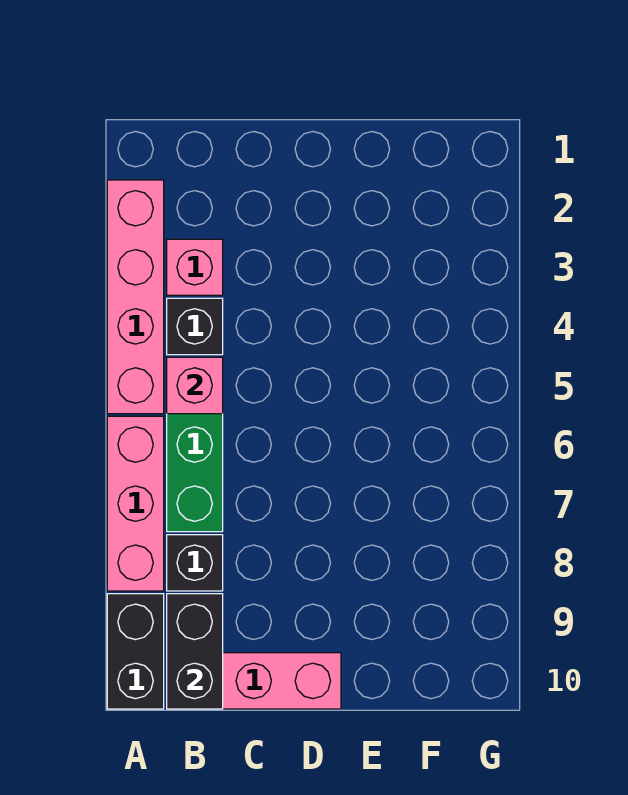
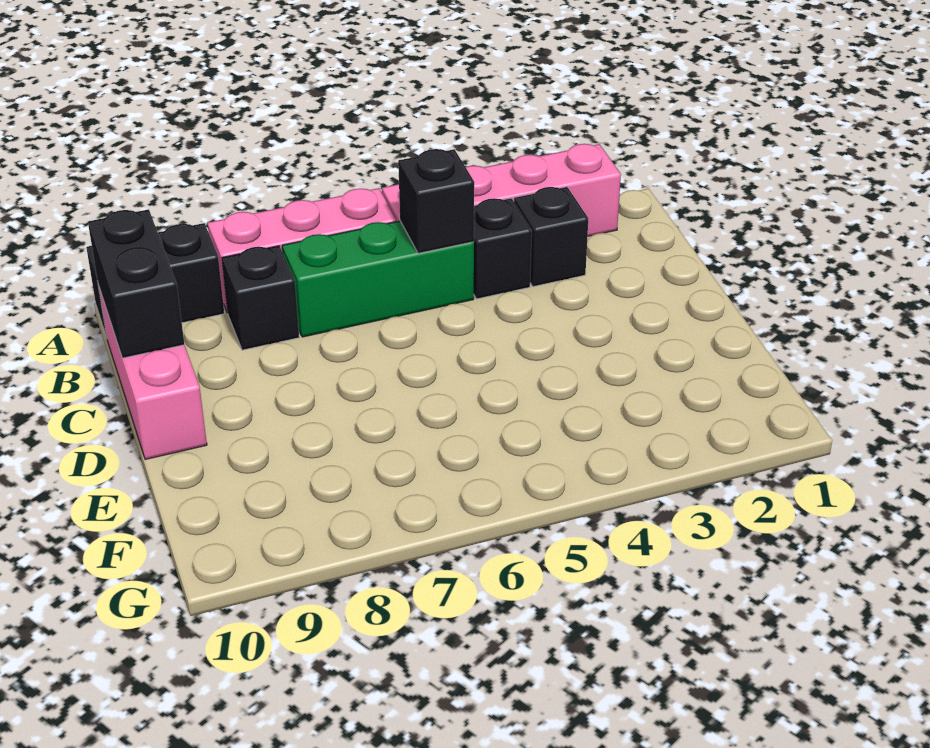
pink brick B3 level 1 -> black brick B3 level 1
pink brick B5 level 2 -> black brick B5 level 2
black brick B9:B10 level 2 -> black brick B10:C10 level 2

